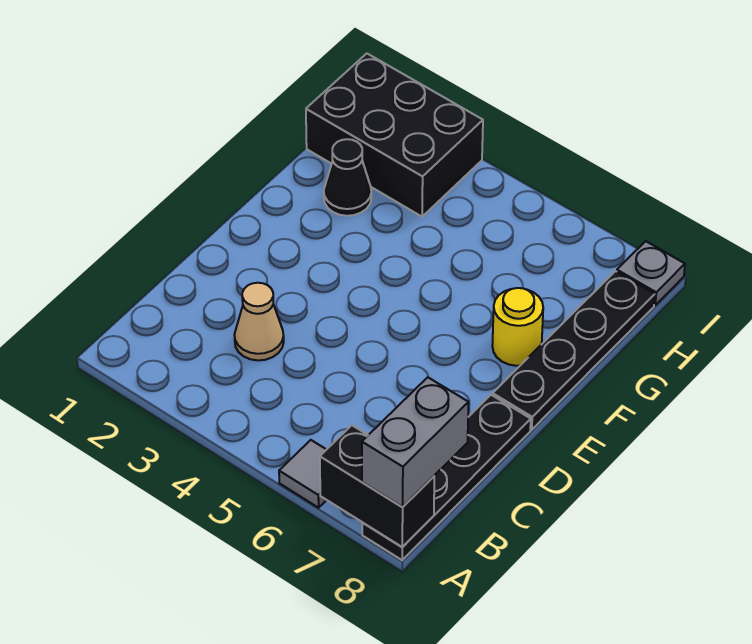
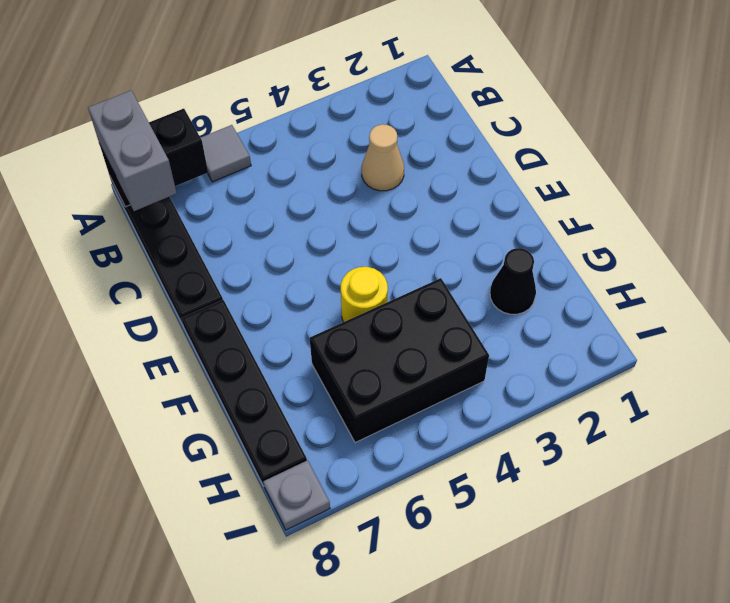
yellow round brick F7 level 1 -> yellow round brick F5 level 1
black brick H1:I3 level 1 -> black brick G4:H6 level 1

